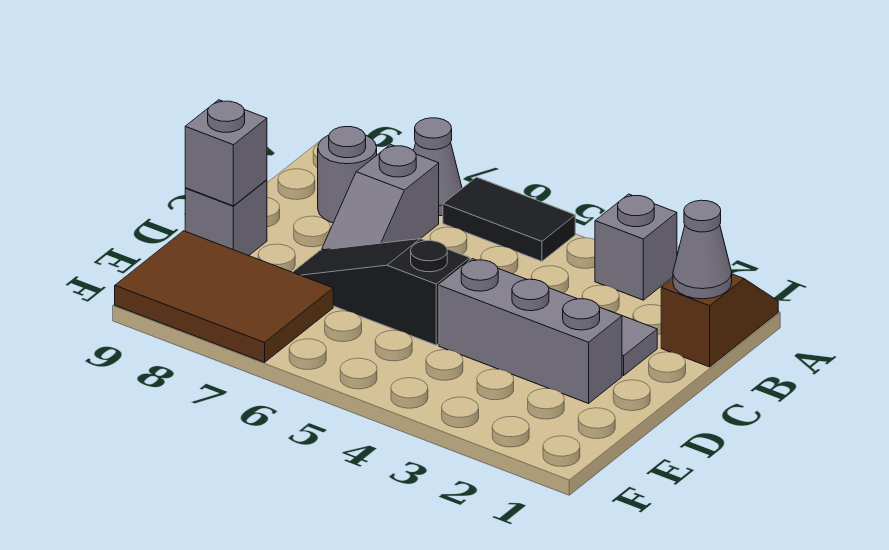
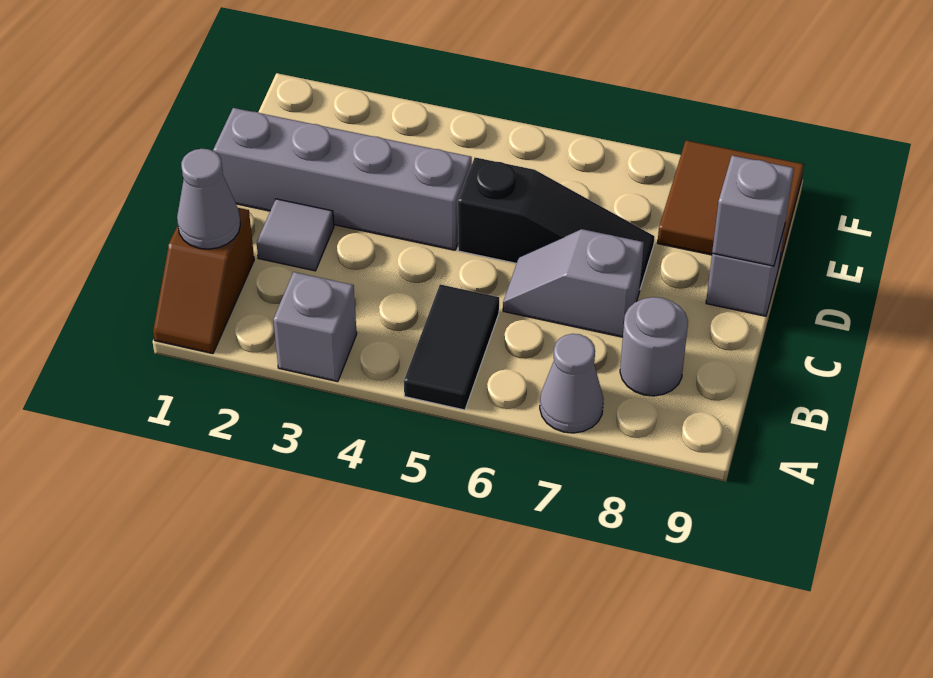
black tile A5:A6 level 1 -> black tile A5:B5 level 1
grey slope B7:C7 level 1 top B -> grey slope C6:C7 level 1 top 7
grey brick D2:D4 level 1 -> grey brick D1:D4 level 1
brown tile E7:F9 level 1 -> brown tile E8:F9 level 1

